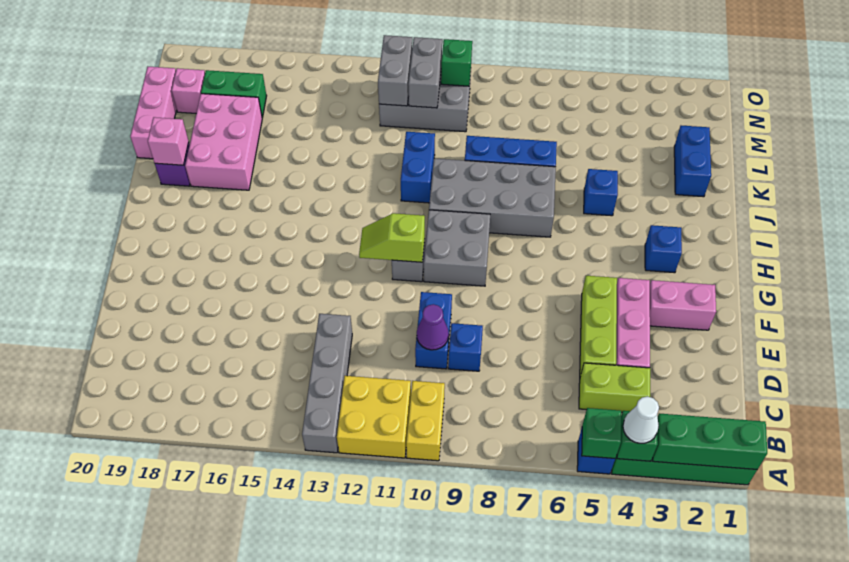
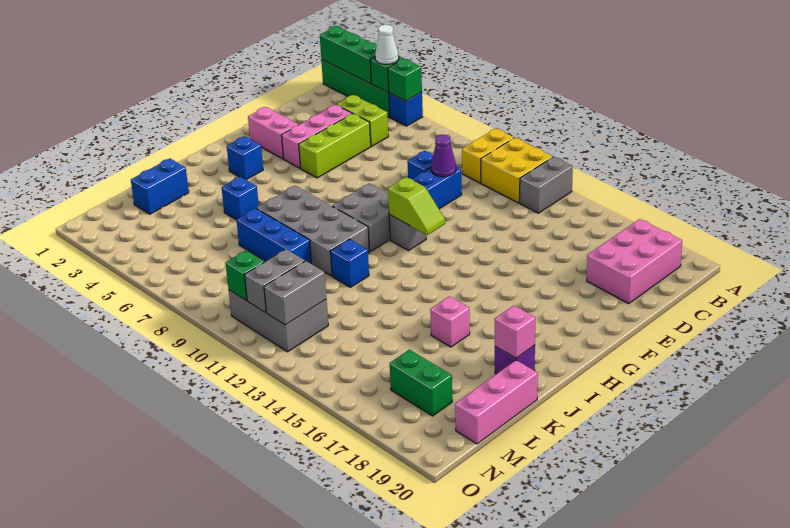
grey brick A13:D13 level 1 -> grey brick A13:B13 level 1
blue brick J11:K11 level 1 -> blue brick J11 level 1
pink brick J17:L18 level 1 -> pink brick B18:D19 level 1
pink brick M19 level 1 -> pink brick J16 level 1

